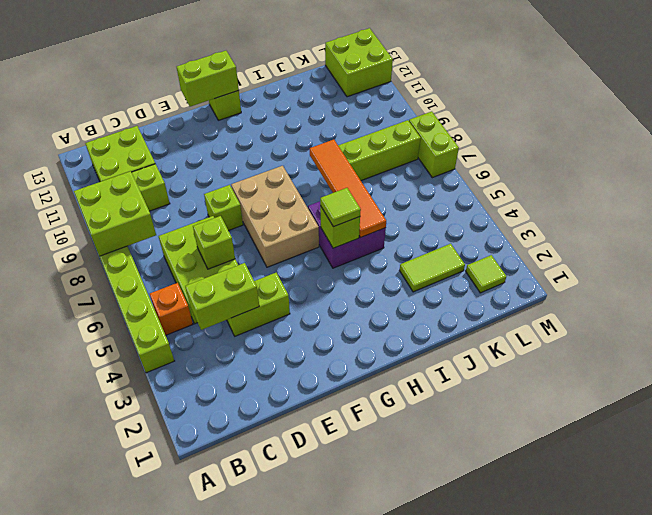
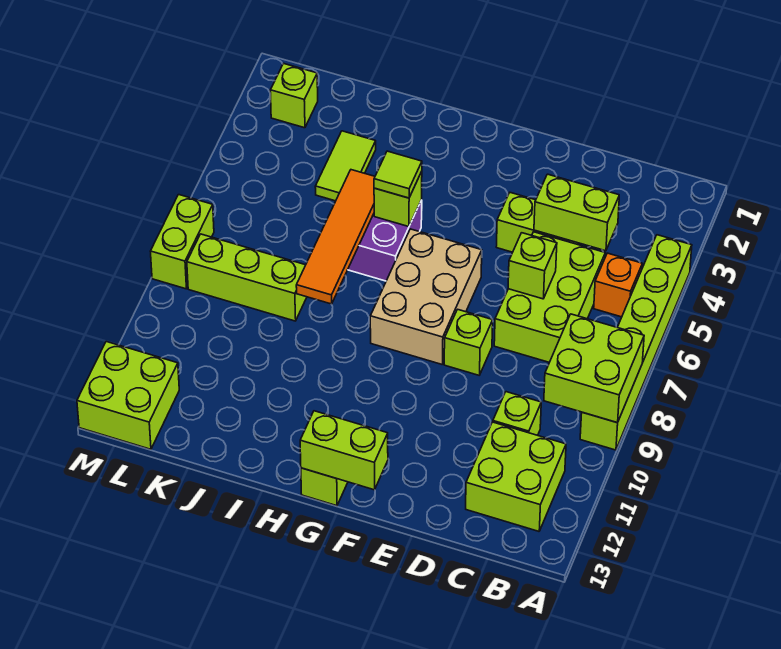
lime tile J3:K3 level 1 -> lime tile J3:J4 level 1
lime tile L2 level 1 -> lime brick L2 level 1

